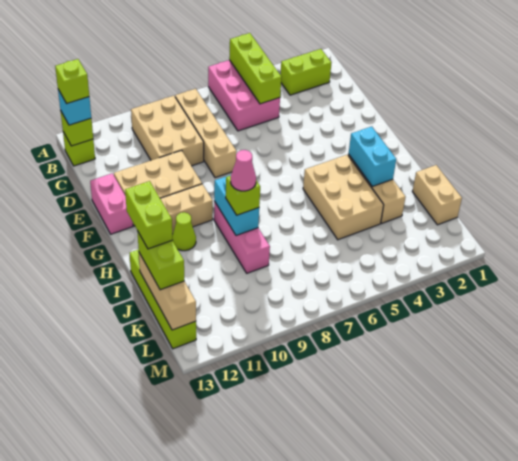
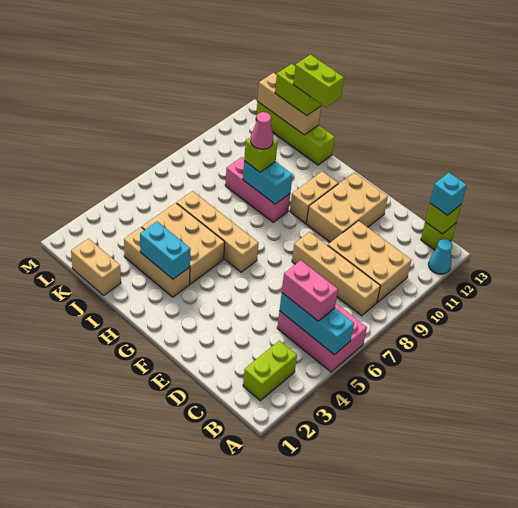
lime brick A5:C5 level 2 -> cyan brick A5:C5 level 2
none -> cyan cone A12 level 1
lime brick B13 level 4 -> none
pink brick E13:F13 level 1 -> pink brick B5:C5 level 3
none -> tan brick G6:J6 level 1
lime cone H11 level 1 -> none

